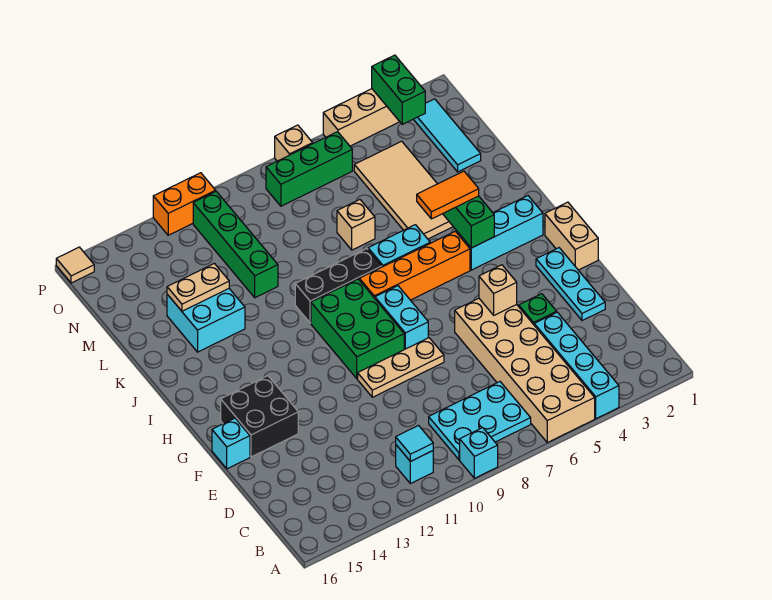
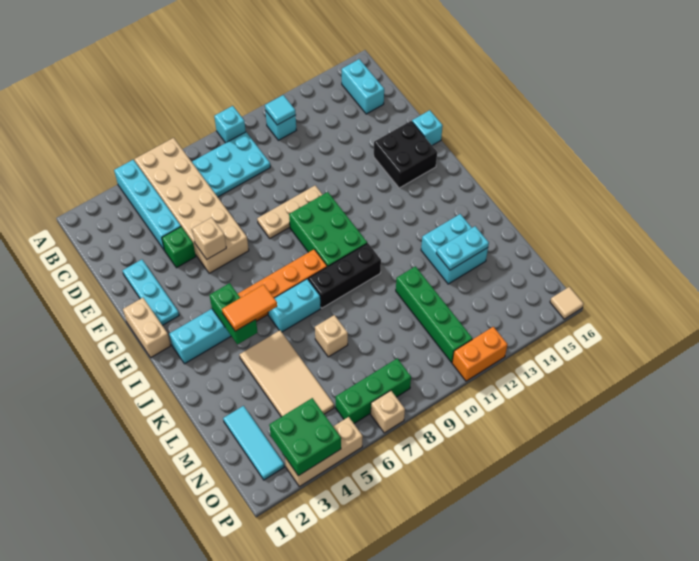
cyan brick G8:H8 level 1 -> cyan brick B15:C15 level 1
tan plate L13:L14 level 2 -> cyan plate L13:L14 level 2
green brick O3:P3 level 2 -> green brick O3:P4 level 2

